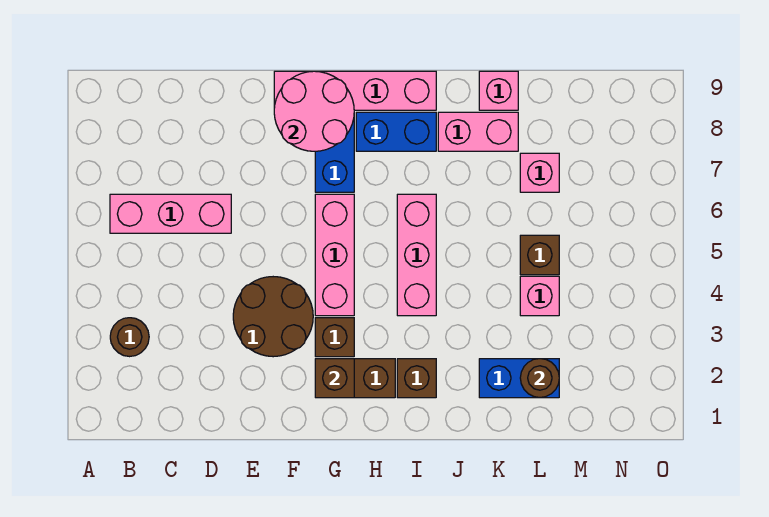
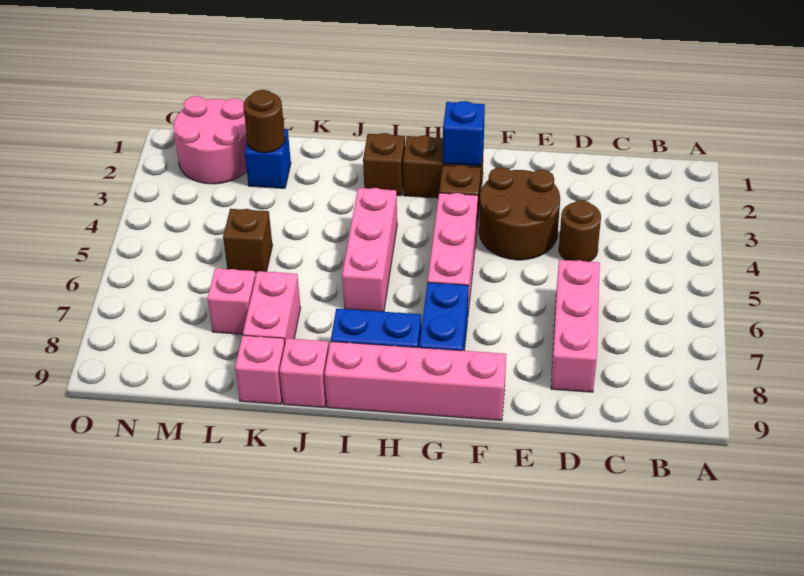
brown round brick B3 level 1 -> brown round brick D4 level 1
pink brick B6:D6 level 1 -> pink brick D6:D8 level 1
pink round brick F8:G9 level 2 -> pink round brick M1:N2 level 1
brown brick G2 level 2 -> blue brick G2 level 2
pink brick J8:K8 level 1 -> pink brick K7:K8 level 1
blue brick K2:L2 level 1 -> blue brick L2 level 1
pink brick L4 level 1 -> pink brick J9 level 1

